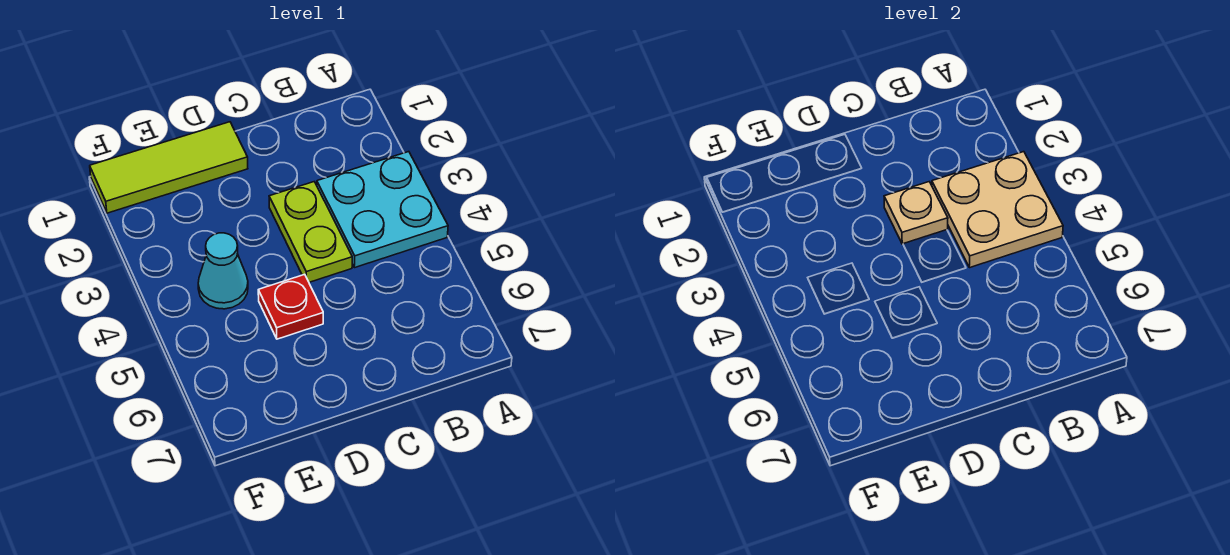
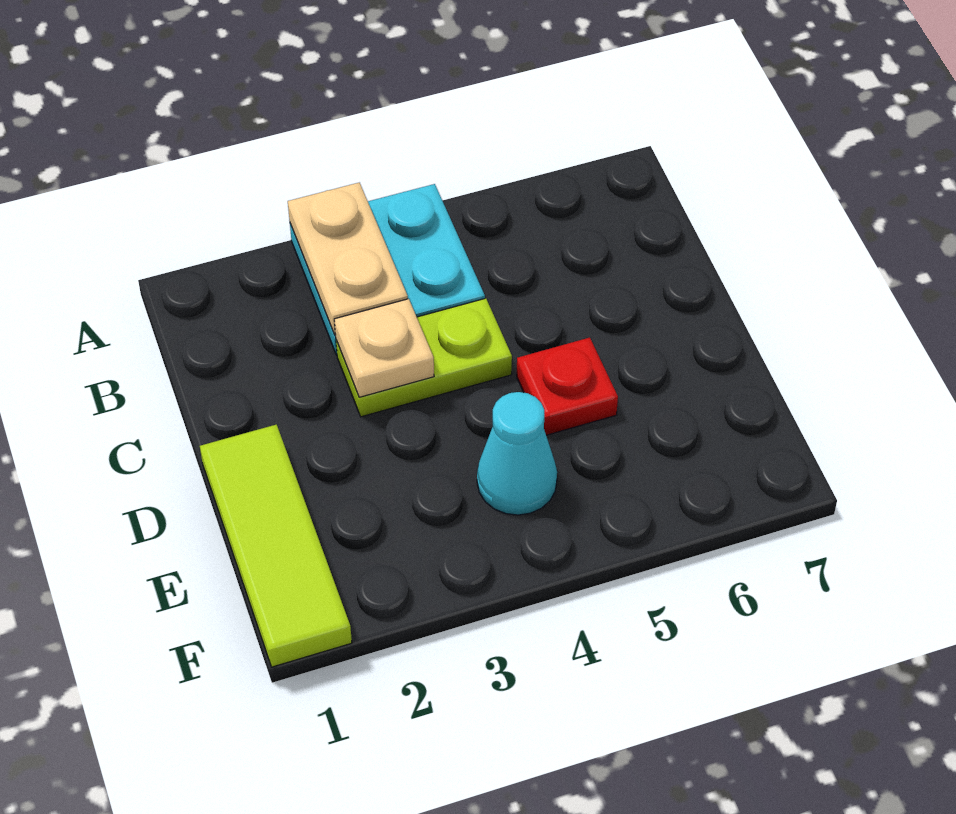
tan plate A3:B4 level 2 -> tan plate A3:B3 level 2

